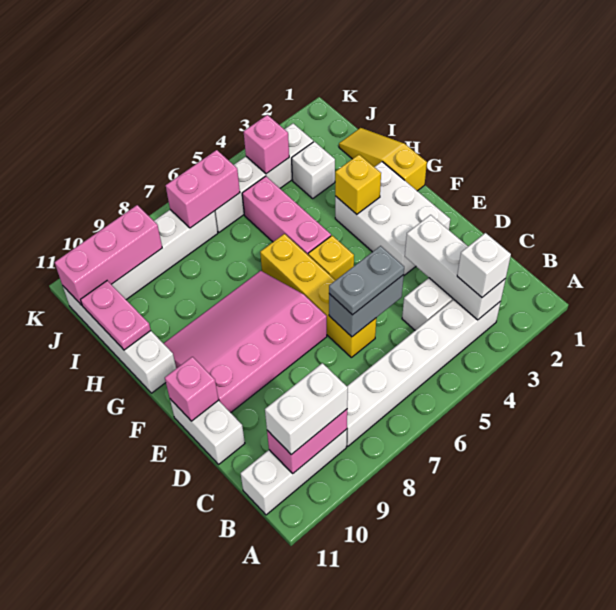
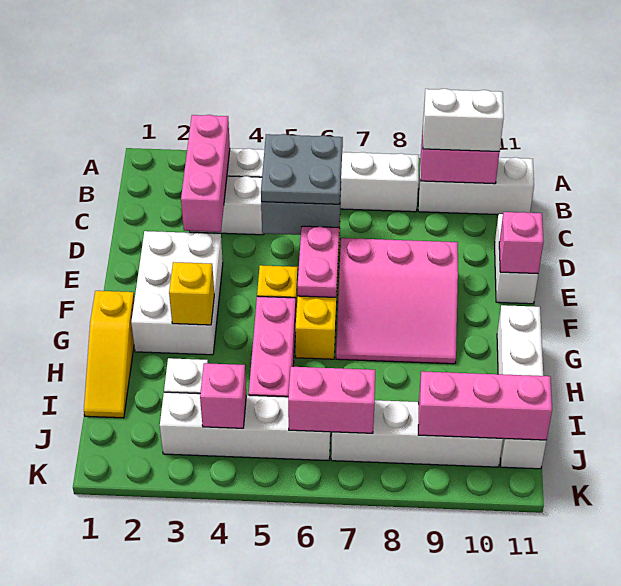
white brick B3:D3 level 2 -> pink brick B3:D3 level 2
white brick B3 level 3 -> none
grey plate D5:D6 level 3 -> grey plate C5:D6 level 3
pink slope E7:G10 level 1 top E -> pink slope E7:G9 level 1 top E
pink plate H11:I11 level 2 -> pink plate E6:F6 level 2

